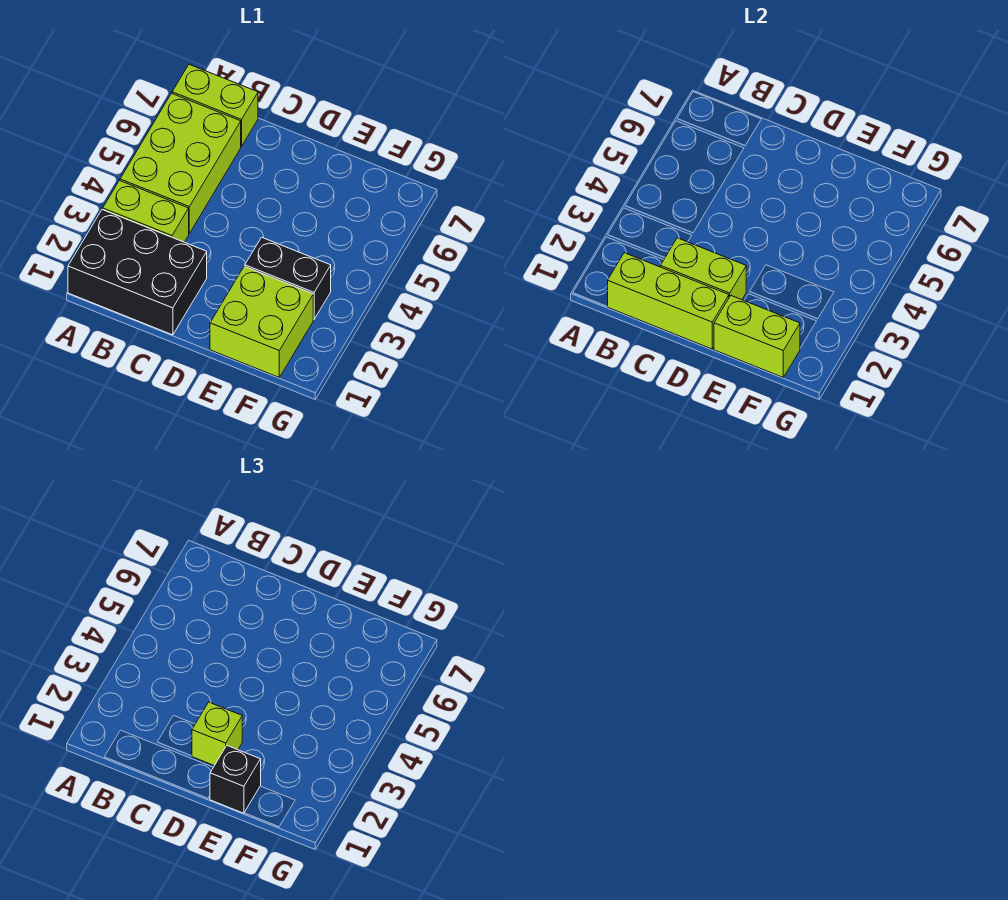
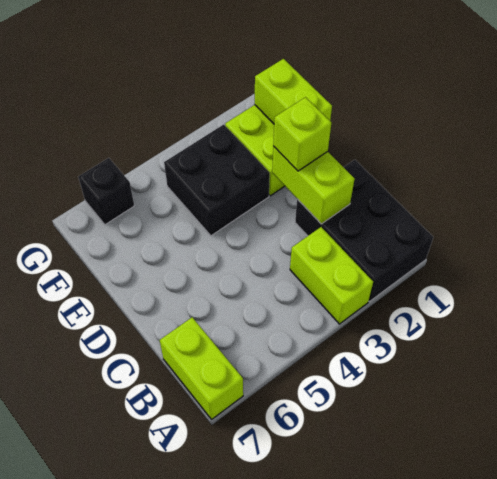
lime brick A4:B6 level 1 -> none
lime brick B1:D1 level 2 -> none
black brick E1 level 3 -> black brick G6 level 1
black brick E3:F3 level 1 -> black brick E3:F4 level 1

